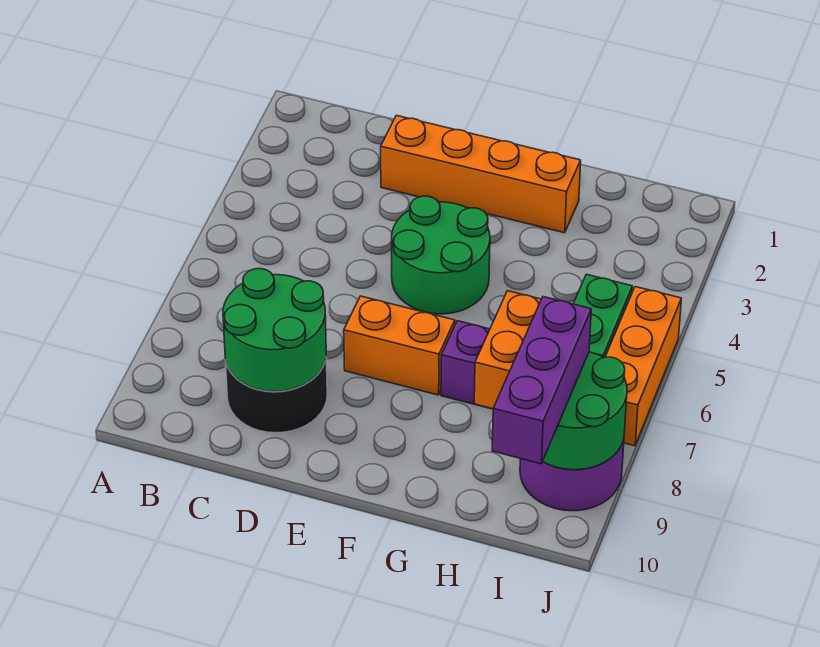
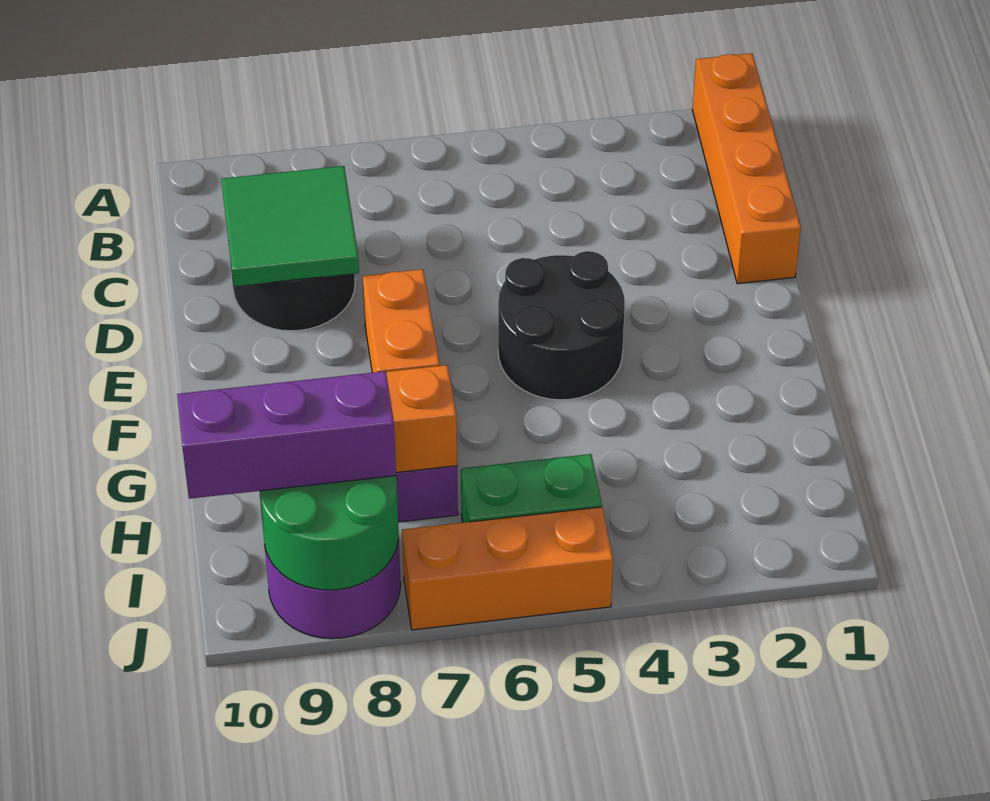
green round brick C8:D9 level 2 -> green tile C8:D9 level 2
orange brick D2:G2 level 1 -> orange brick A1:D1 level 1
green round brick E4:F5 level 1 -> black round brick E4:F5 level 1

